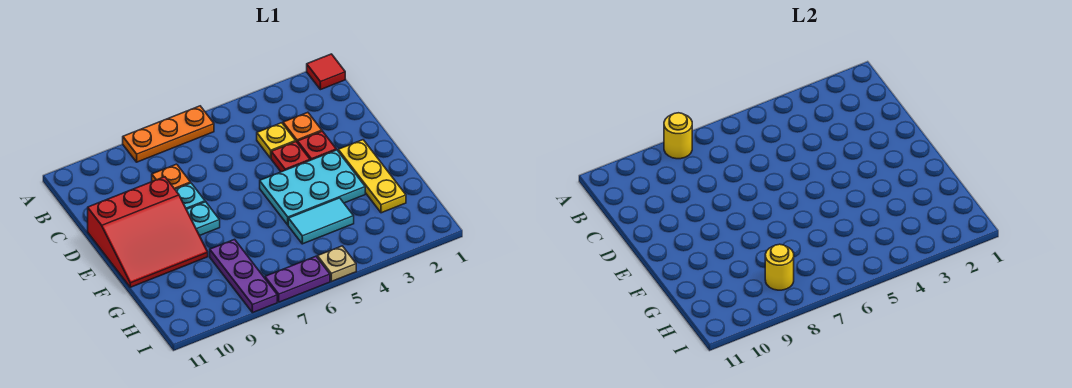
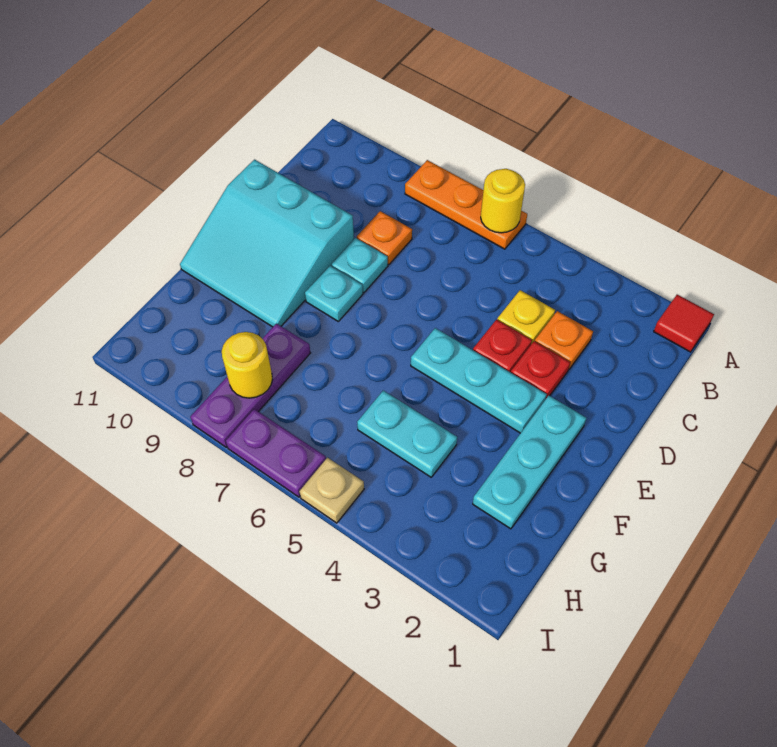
yellow round brick A8 level 2 -> yellow round brick A6 level 2
red slope D9:F11 level 1 top D -> cyan slope D9:F11 level 1 top D
yellow plate E2:G2 level 1 -> cyan plate E2:G2 level 1
cyan plate E3:F5 level 1 -> cyan plate E3:E5 level 1
cyan tile G4:G5 level 1 -> cyan plate G4:G5 level 1

